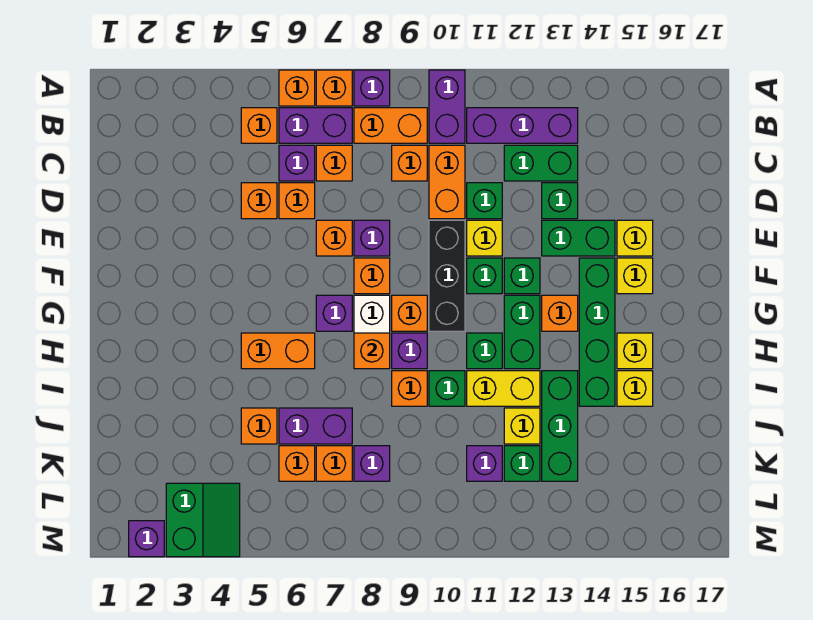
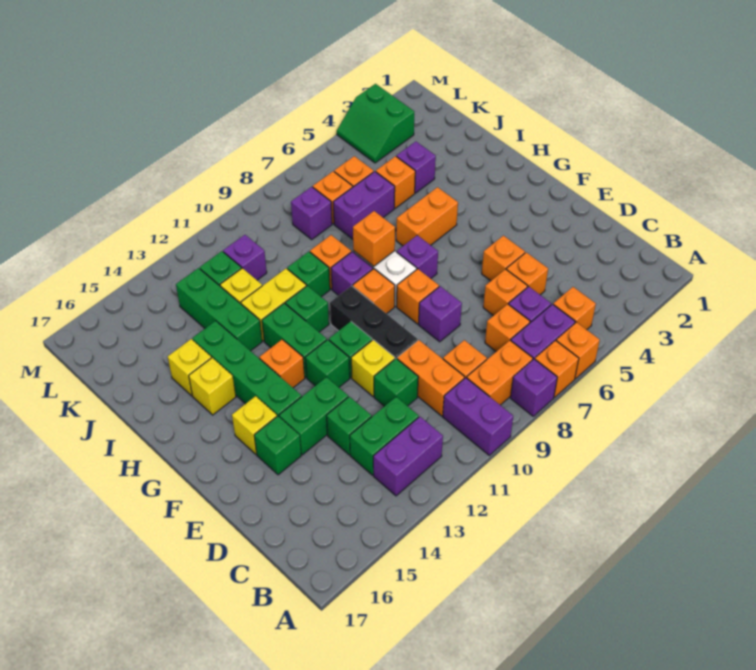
purple brick B11:B13 level 1 -> purple brick B12:B13 level 1
orange brick E7 level 1 -> orange brick E5 level 1
yellow brick E15 level 1 -> green brick E15 level 1
purple brick M2 level 1 -> purple brick J4 level 1

